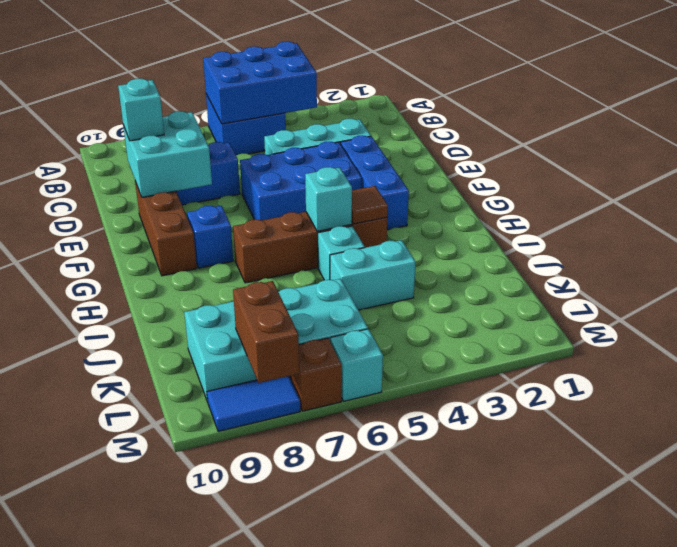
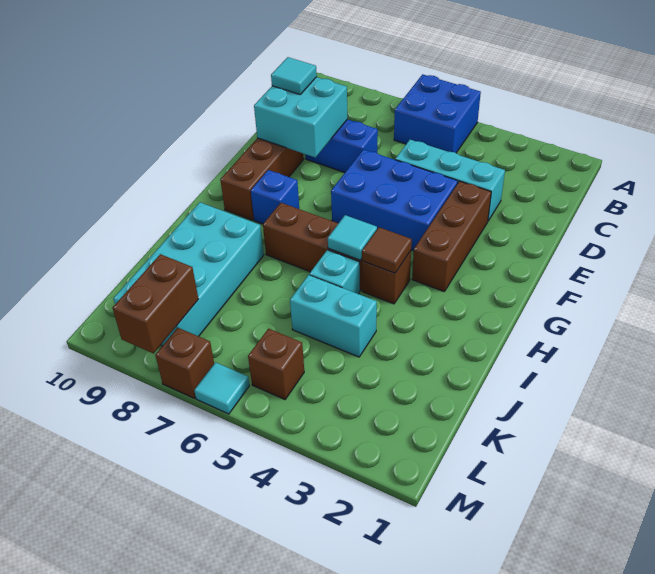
blue brick A4:B6 level 2 -> none
cyan brick D9 level 3 -> cyan tile D9 level 3
blue brick E3:G3 level 1 -> brown brick E3:G3 level 1
cyan brick H5 level 2 -> cyan tile H5 level 2
cyan brick K6:L9 level 1 -> cyan brick I8:L9 level 1
none -> brown brick L5 level 1
cyan brick M6 level 1 -> cyan tile M6 level 1
blue tile M8:M9 level 1 -> none

